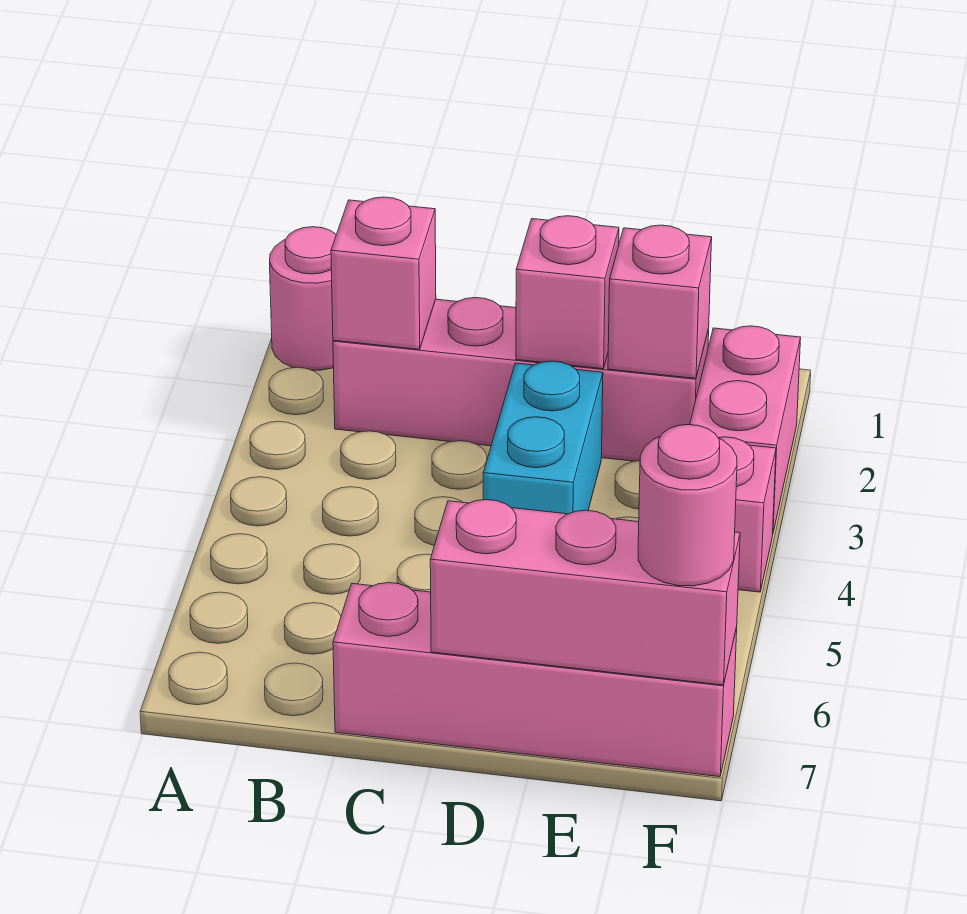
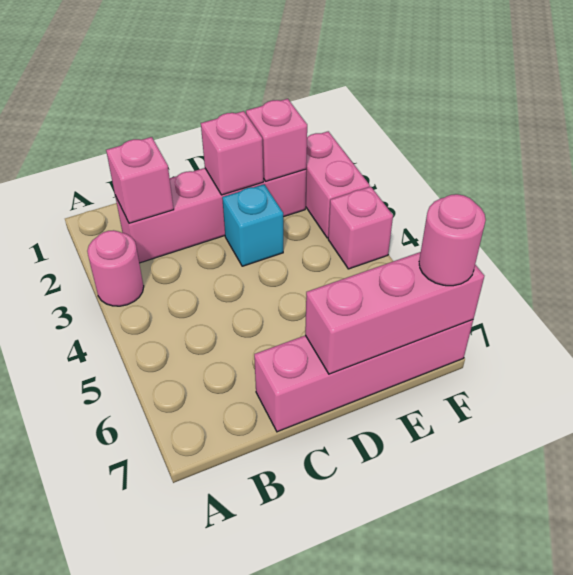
pink round brick A1 level 1 -> pink round brick A3 level 1
cyan brick D3:D4 level 1 -> cyan brick D3 level 1

